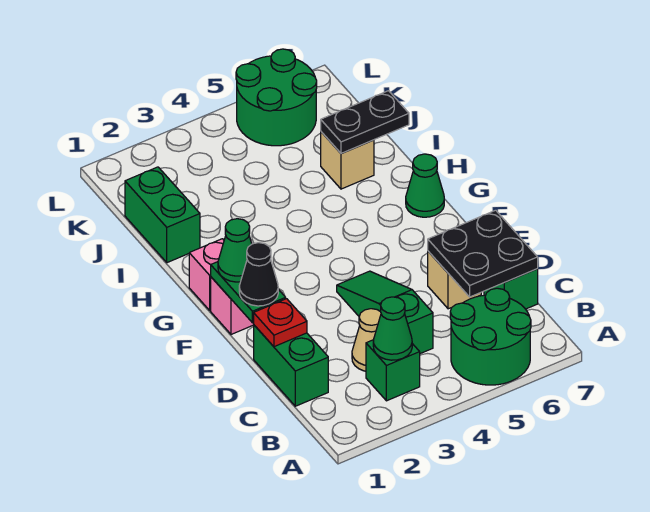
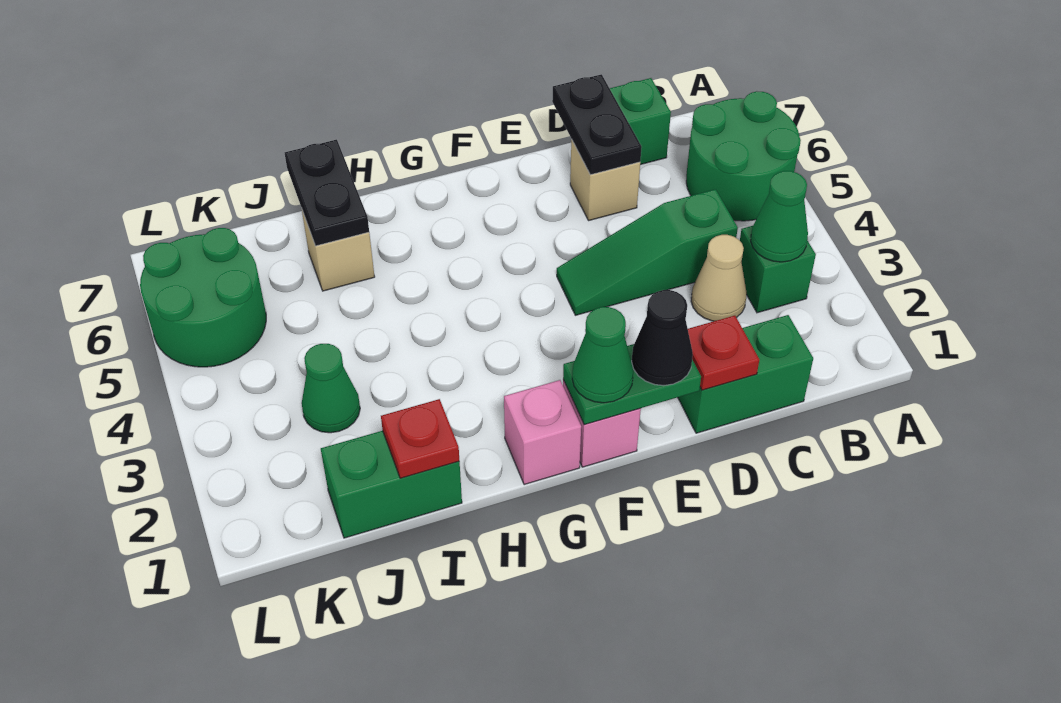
black plate C6:D7 level 2 -> black plate D6:D7 level 2
green cone G7 level 1 -> green cone J3 level 1
none -> red plate I1 level 2

